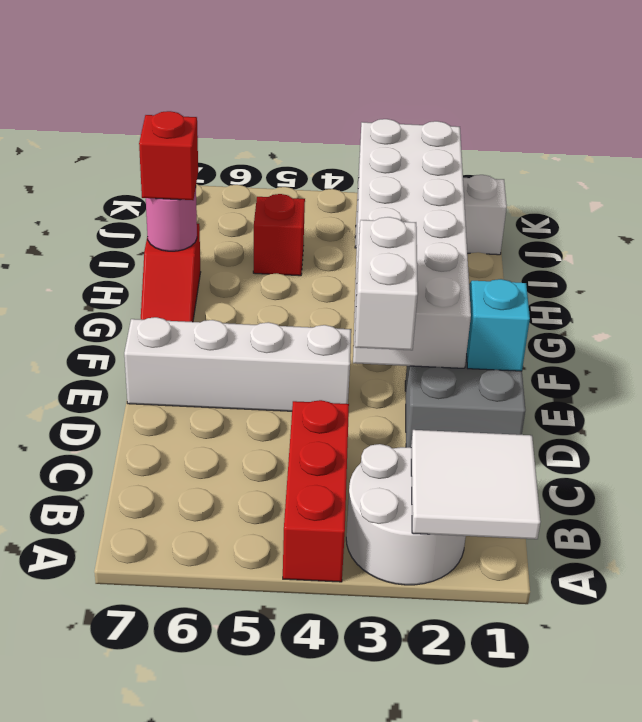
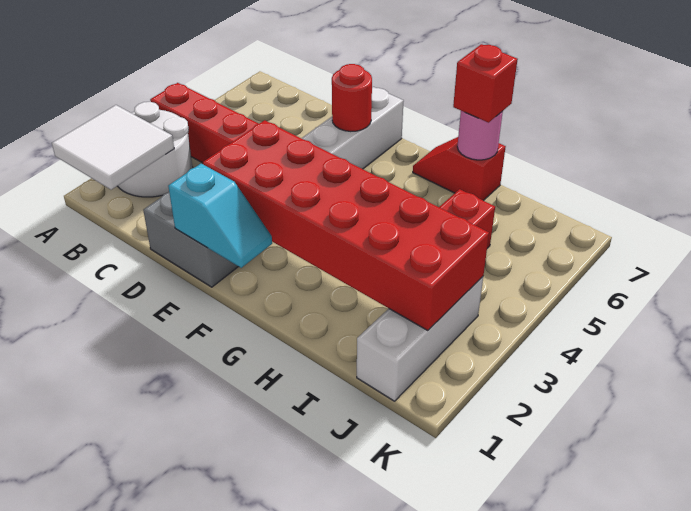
white brick D3:E3 level 3 -> none
white brick E2:J3 level 2 -> red brick E2:J3 level 2
none -> red round brick E6 level 2

